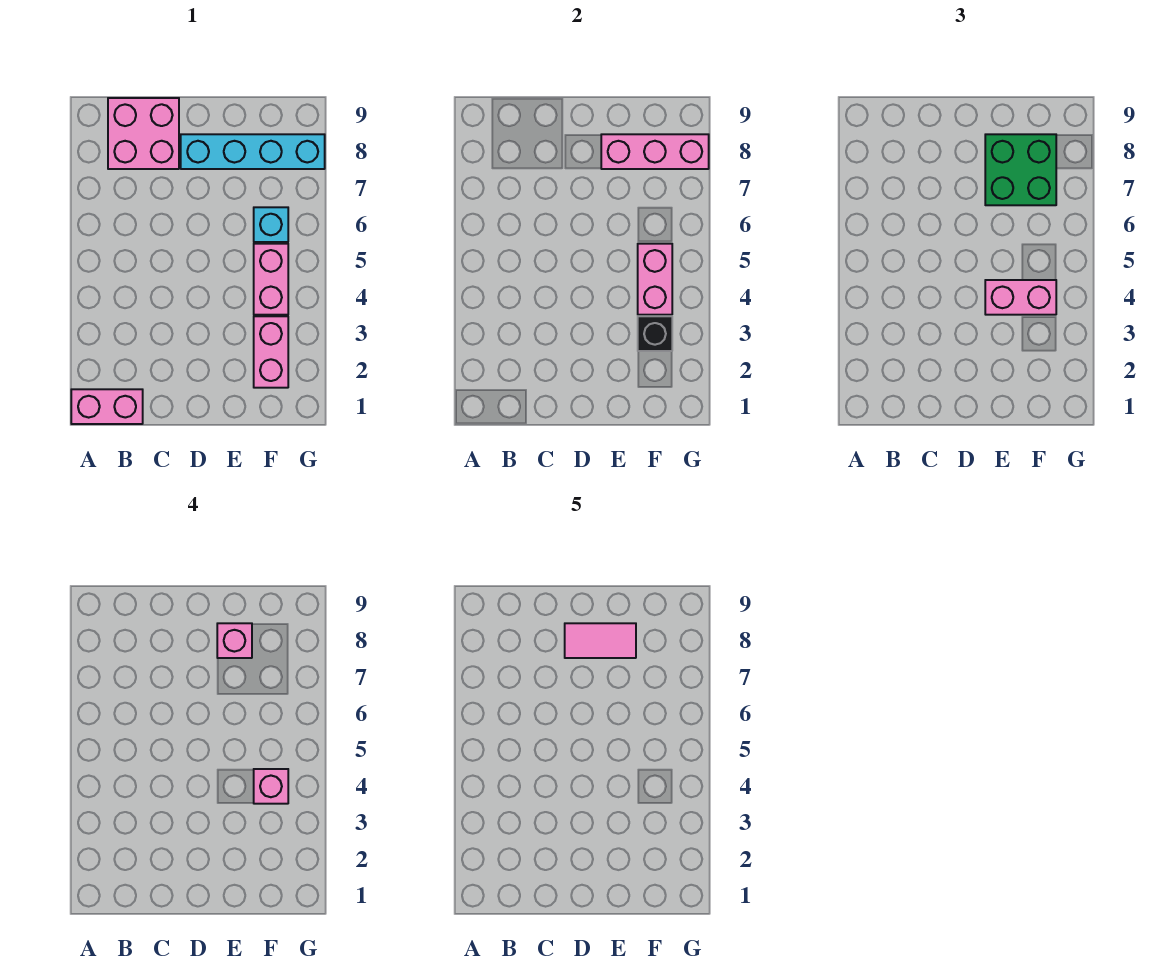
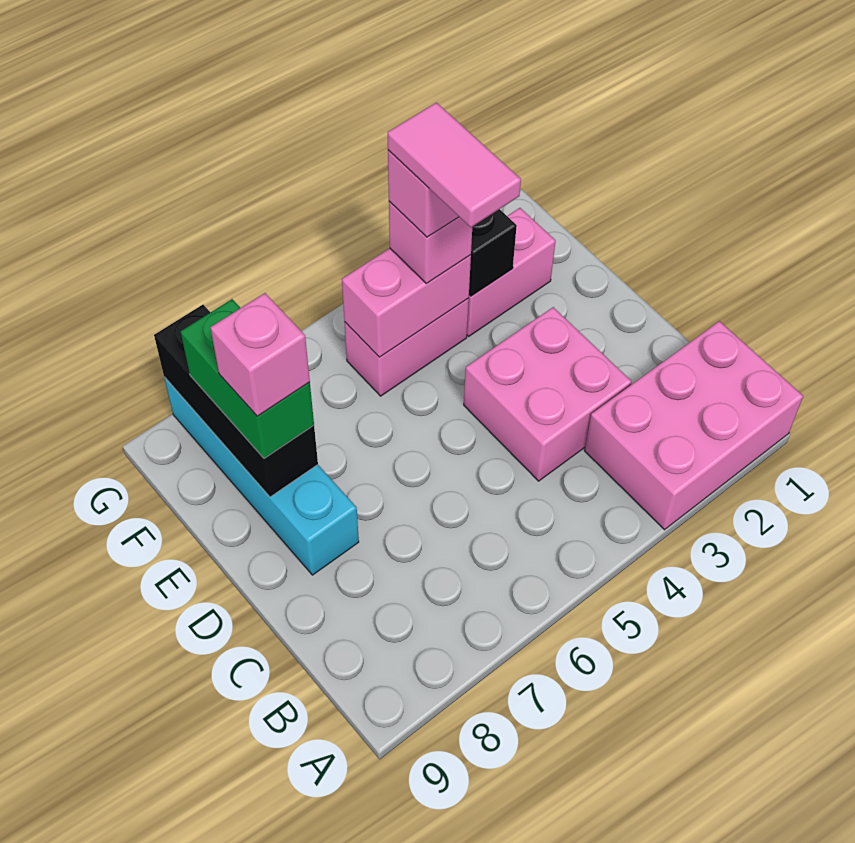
pink brick A1:B1 level 1 -> pink brick A1:B3 level 1
pink brick B8:C9 level 1 -> pink brick C3:D4 level 1
pink tile D8:E8 level 5 -> pink tile E4:F4 level 5
pink brick E4:F4 level 3 -> pink brick F4 level 3
green brick E7:F8 level 3 -> green brick E8:F8 level 3
pink brick E8:G8 level 2 -> black brick E8:G8 level 2
cyan brick F6 level 1 -> none

